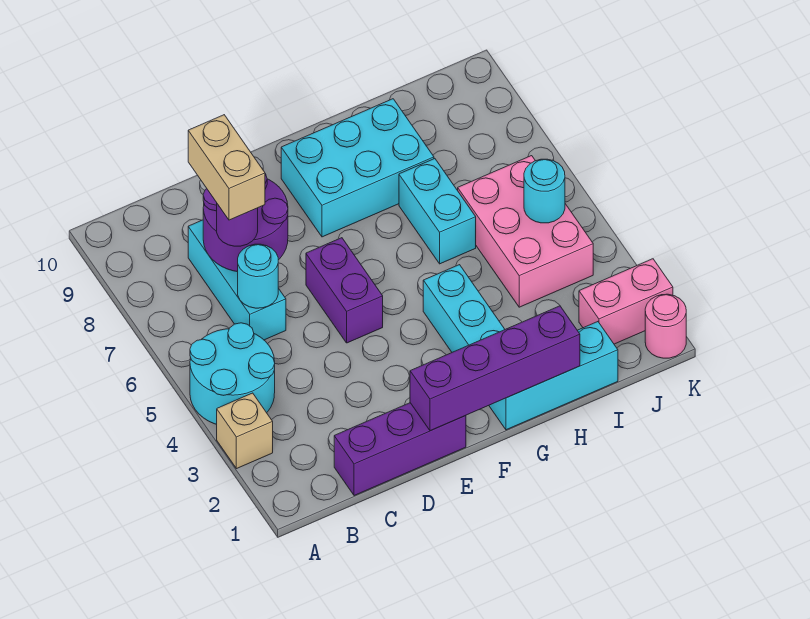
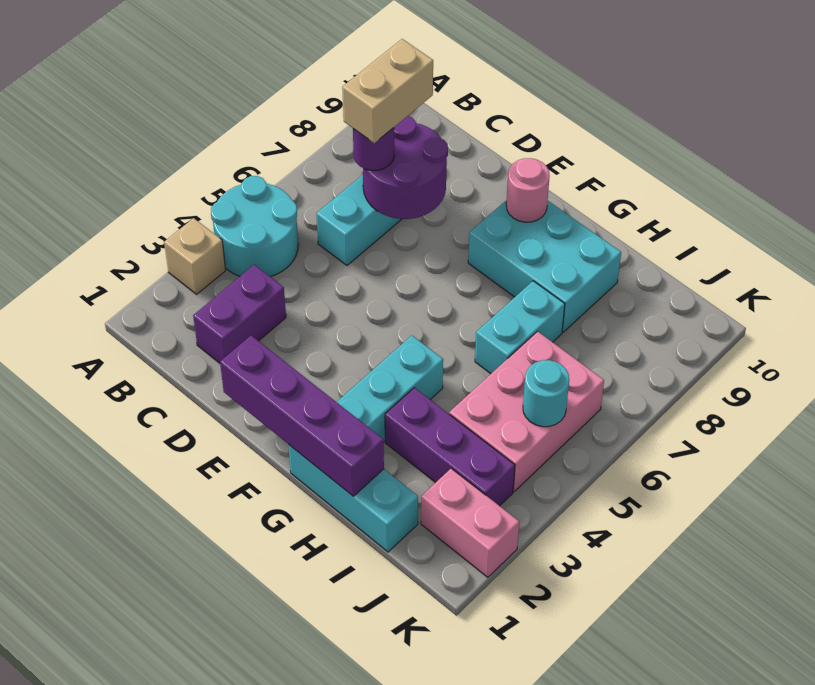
purple brick C1:E1 level 1 -> purple brick H3:J3 level 1
cyan round brick C6 level 2 -> none
purple brick E5:E6 level 1 -> purple brick C2:C3 level 1
pink round brick K1 level 1 -> pink round brick F9 level 2

